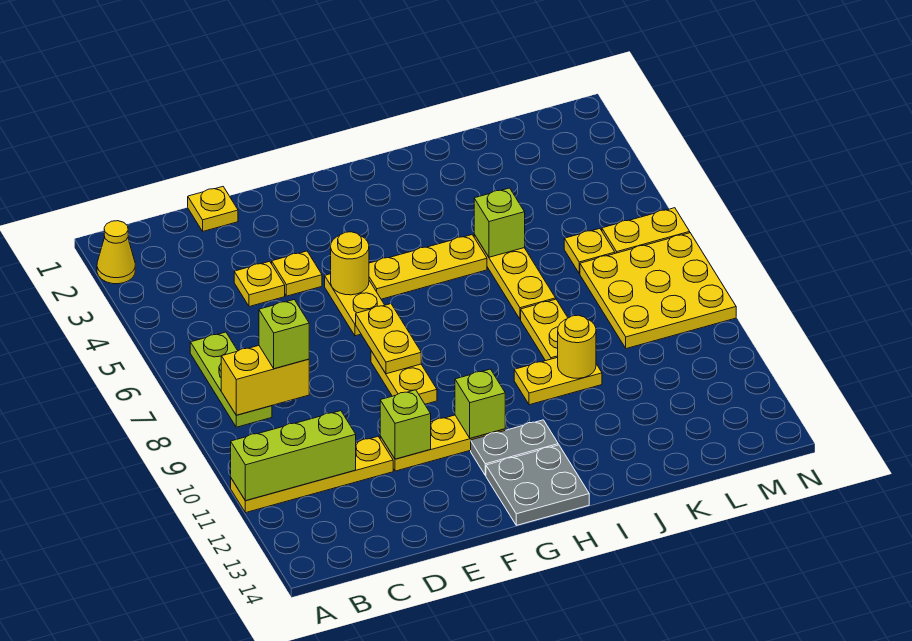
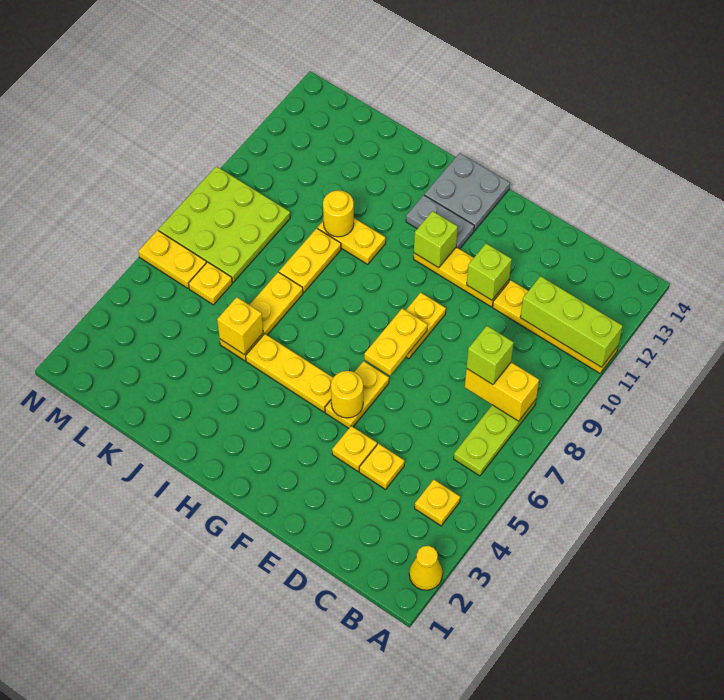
yellow plate D1 level 1 -> yellow plate B4 level 1
lime brick J5 level 2 -> yellow brick J5 level 2
yellow plate L7:N9 level 1 -> lime plate L7:N9 level 1

